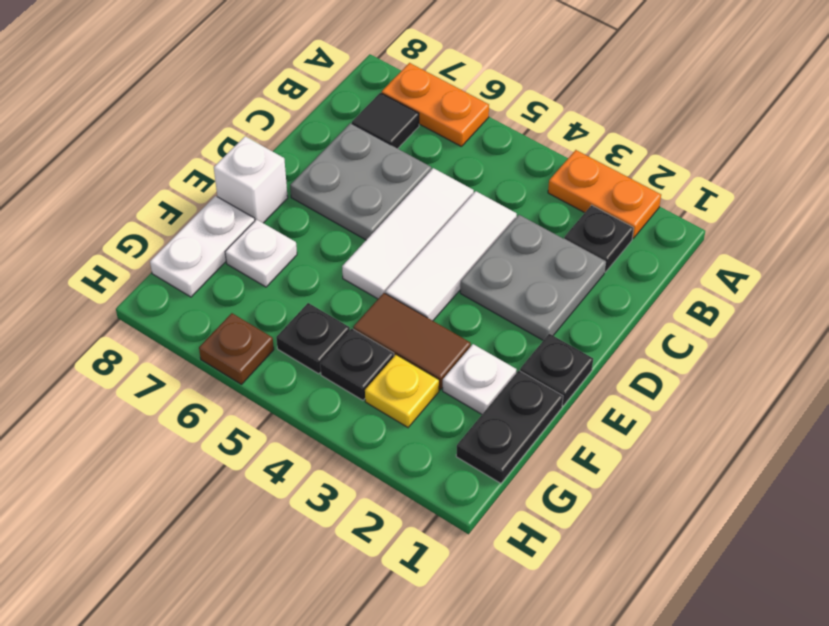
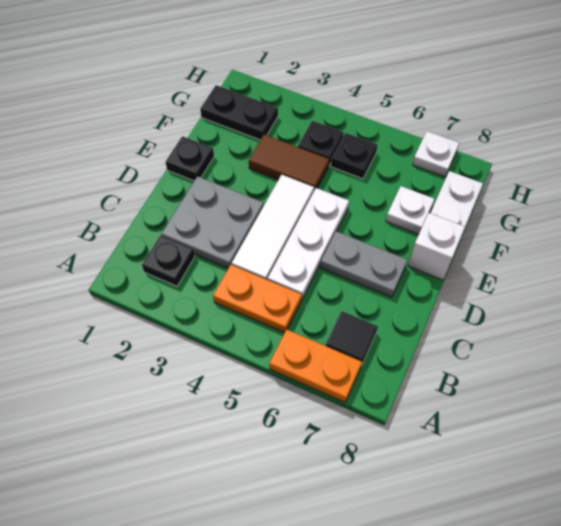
orange plate A2:A3 level 1 -> orange plate B4:B5 level 1
white tile C5:E5 level 1 -> white plate C5:E5 level 1
grey plate C6:D7 level 1 -> grey plate D6:D7 level 1
black plate F1:G1 level 1 -> black plate G1:G2 level 1
white plate F2 level 1 -> white plate H7 level 1
yellow plate G3 level 1 -> none
brown plate H6 level 1 -> none

